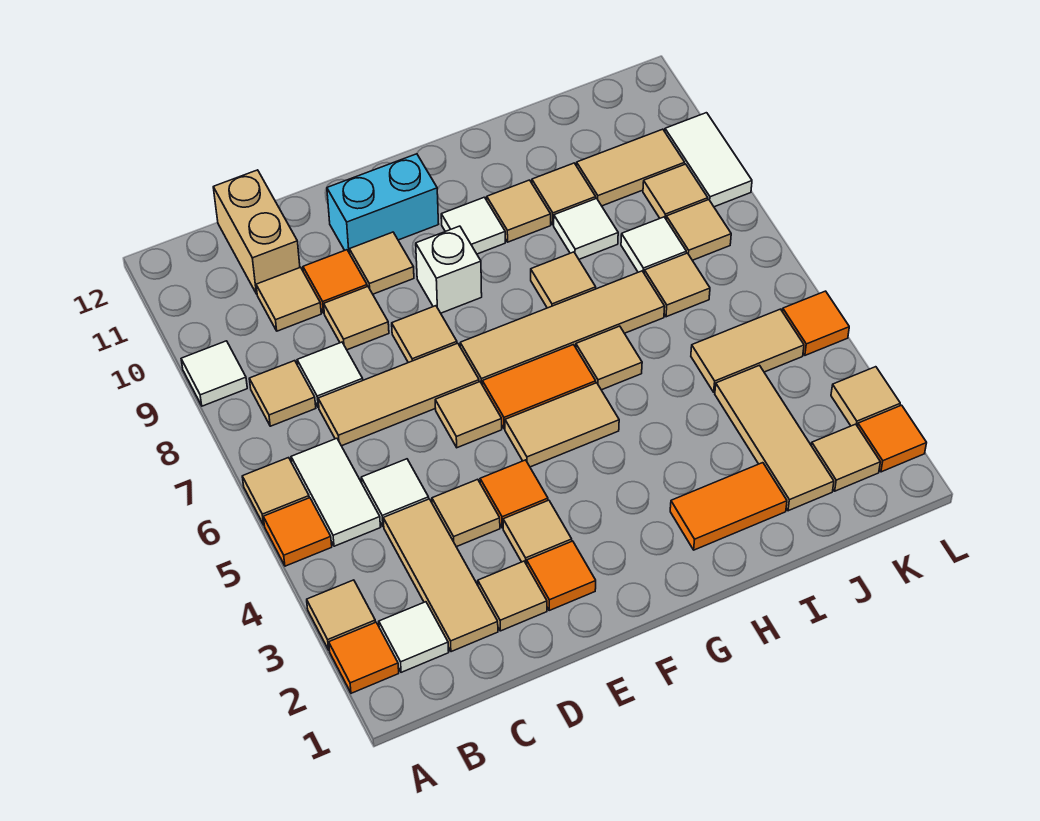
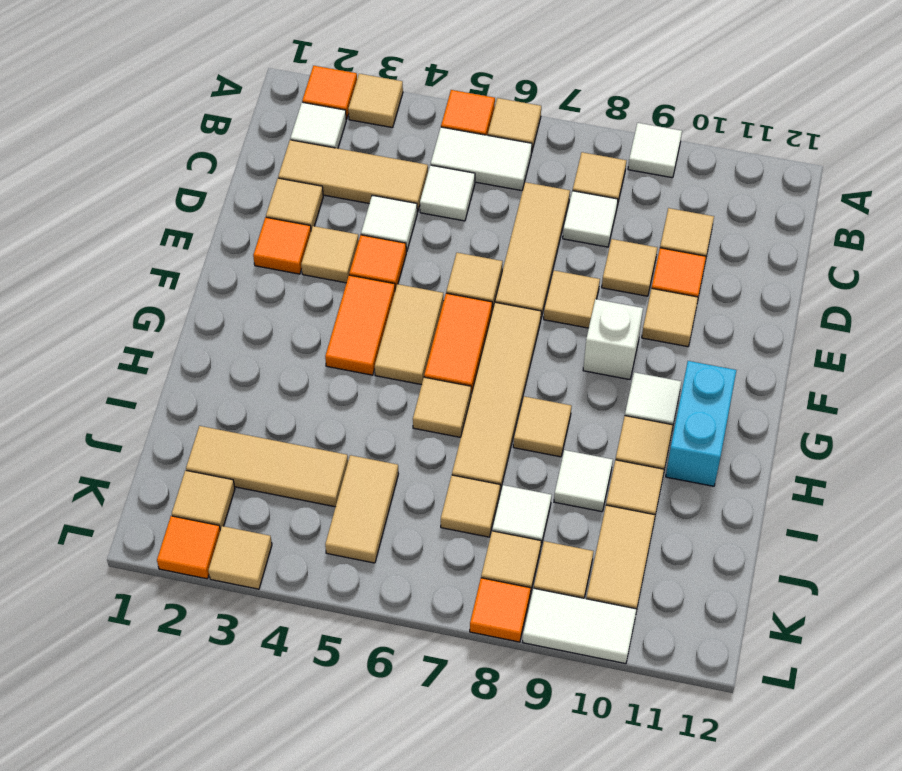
tan brick C11:C12 level 1 -> none
tan tile D4 level 1 -> white tile D4 level 1
cyan brick E11:F11 level 1 -> cyan brick G11:H11 level 1
orange tile H2:I2 level 1 -> orange tile F4:G4 level 1
orange tile L5 level 1 -> orange tile L8 level 1

